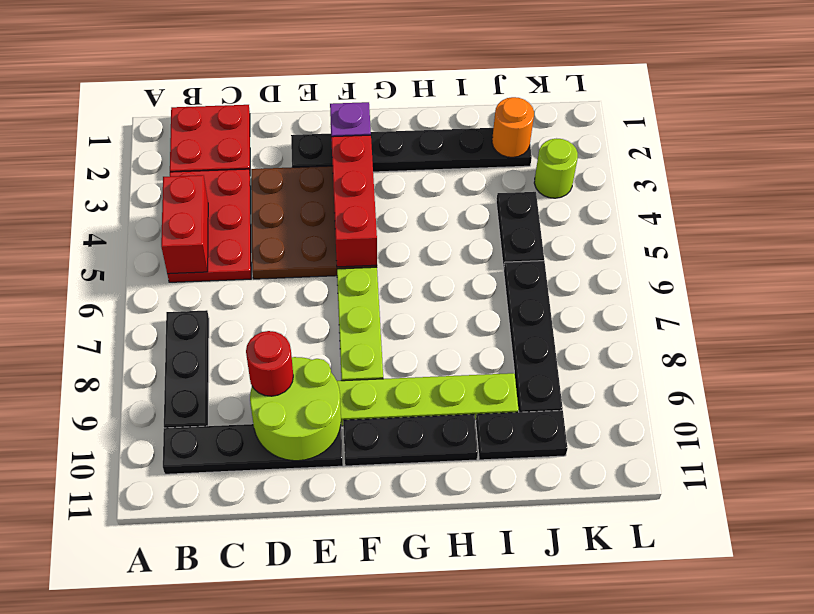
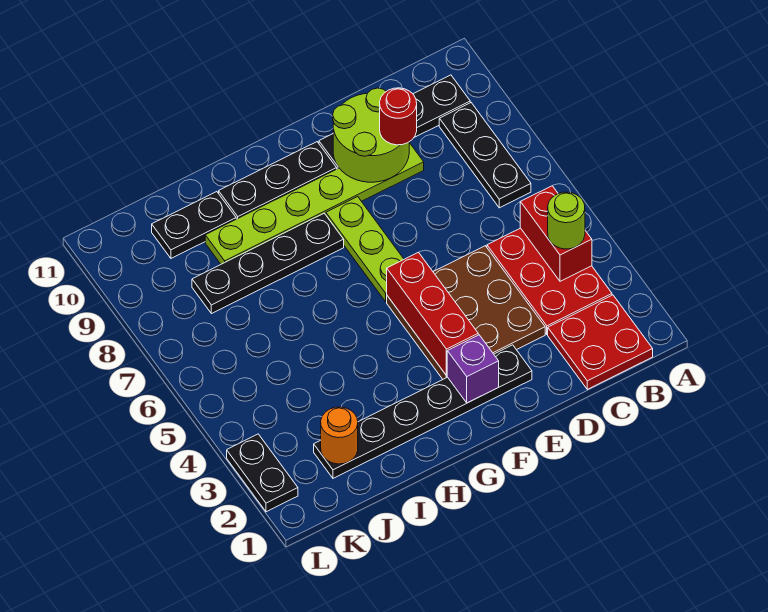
black plate J4:J5 level 1 -> black plate L2:L3 level 1
black plate J6:J9 level 1 -> black plate G8:J8 level 1
lime round brick K3 level 1 -> lime round brick B4 level 3

